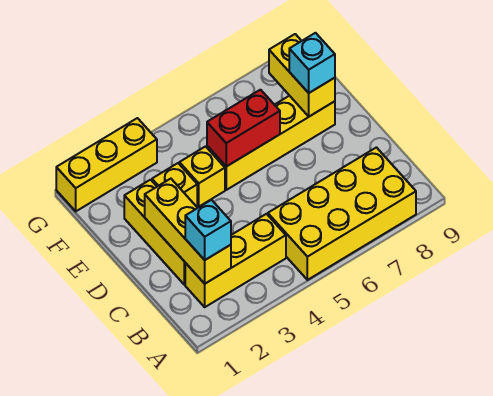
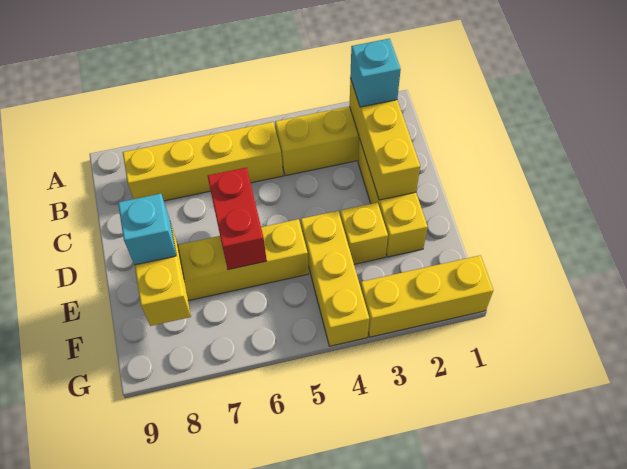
yellow brick A5:B8 level 1 -> yellow brick B5:B8 level 1
yellow brick E4 level 1 -> yellow brick E4:G4 level 1
red brick E5:E6 level 2 -> red brick D6:E6 level 2

